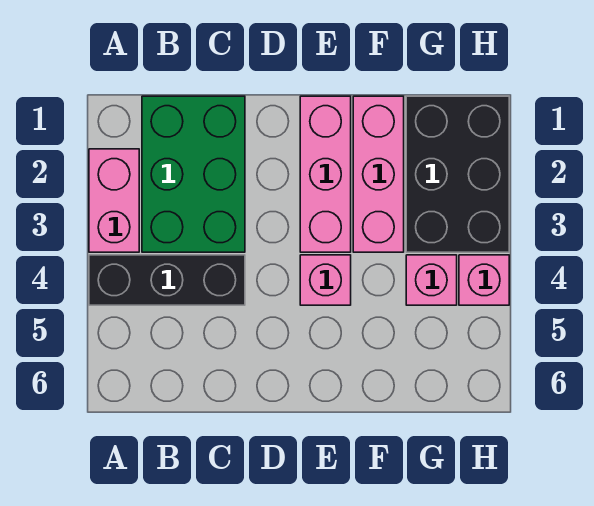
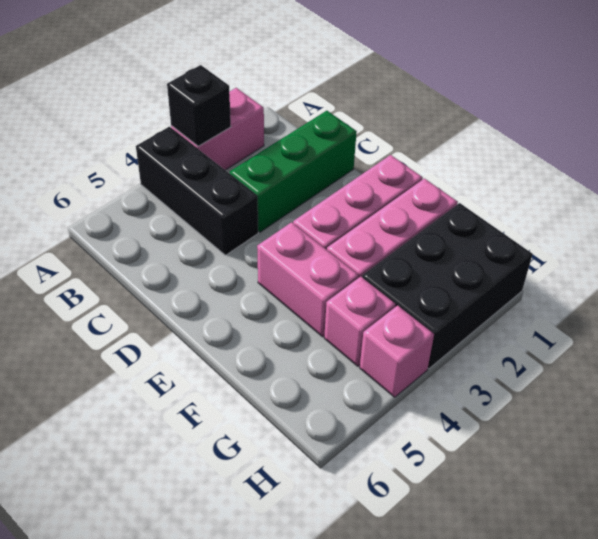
none -> black brick A3 level 2
green brick B1:C3 level 1 -> green brick C1:C3 level 1
pink brick E4 level 1 -> pink brick E4:F4 level 1

